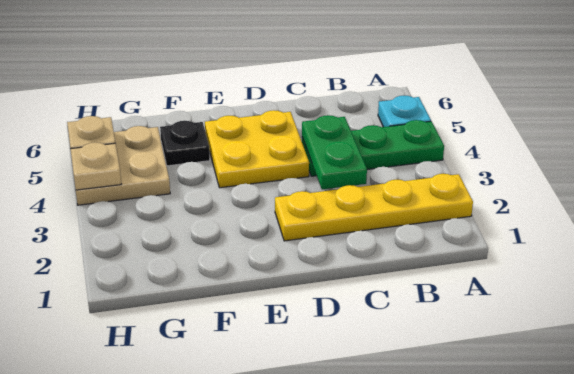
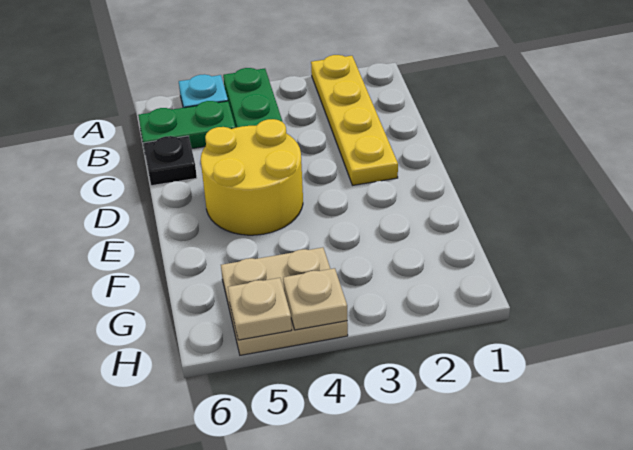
green plate C3:C4 level 2 -> green plate B5:B6 level 1
yellow plate D4:E5 level 1 -> yellow round brick D4:E5 level 1
black plate F5 level 1 -> black plate C6 level 1

